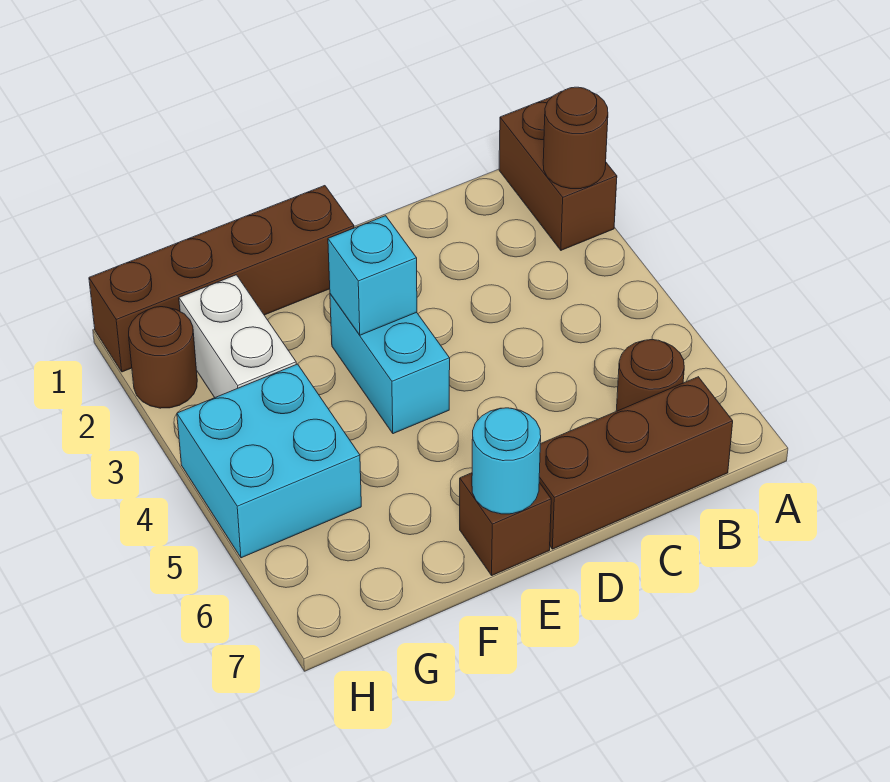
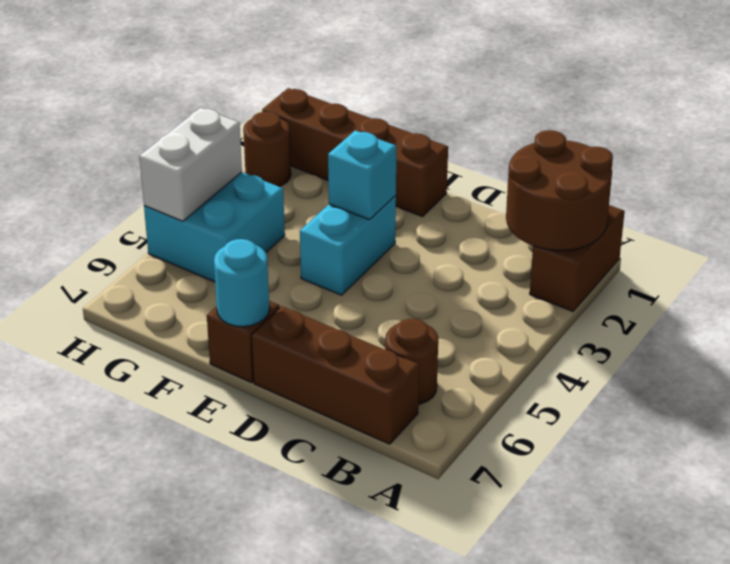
brown round brick A2 level 2 -> brown round brick A1:B2 level 2
white brick G2:G3 level 1 -> white brick H4:H5 level 2

